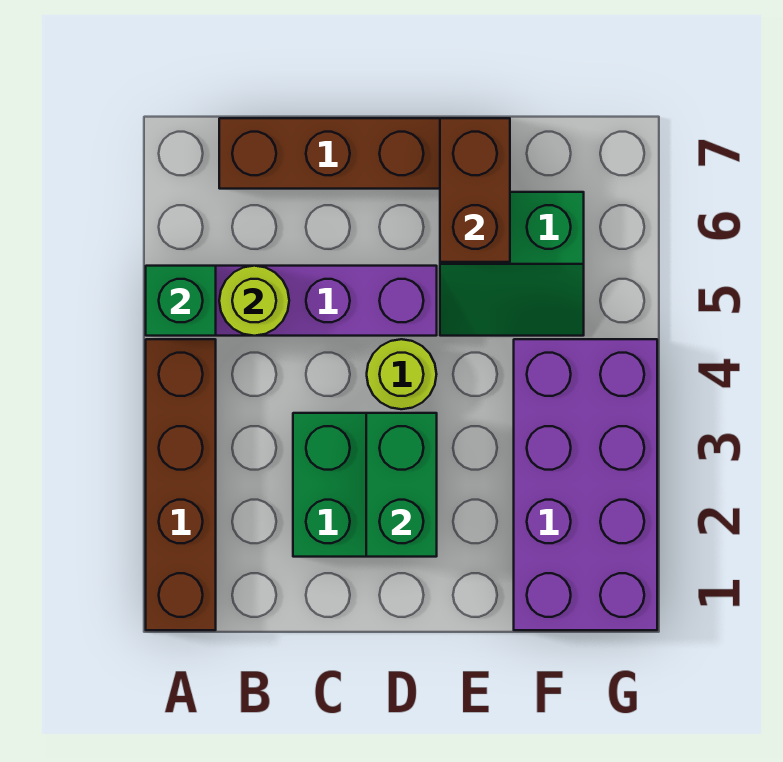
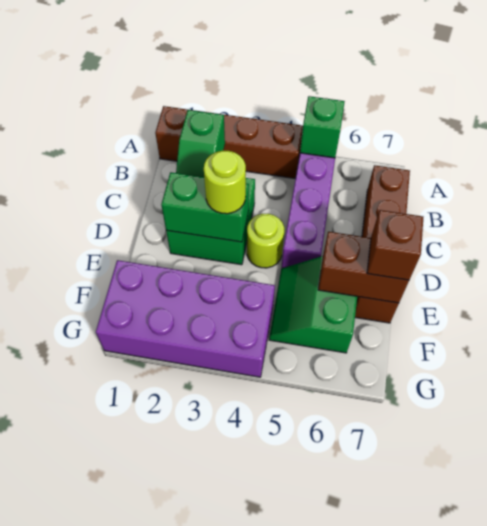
none -> green slope B2:C2 level 2 top B
lime round brick B5 level 2 -> lime round brick D3 level 3
none -> brown brick E7 level 3

